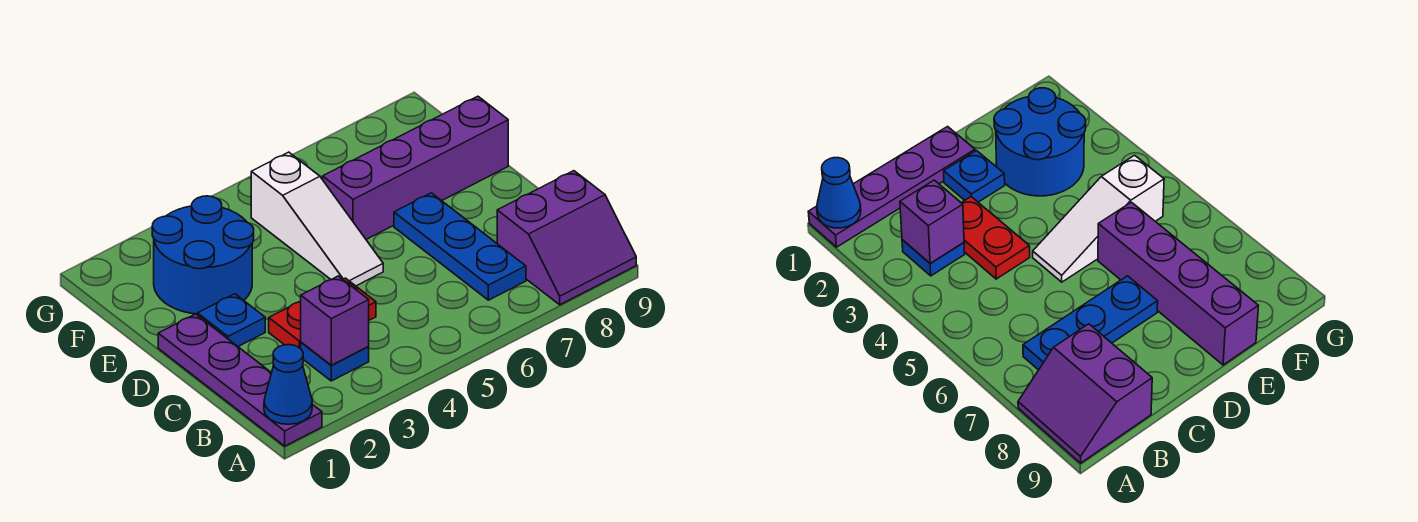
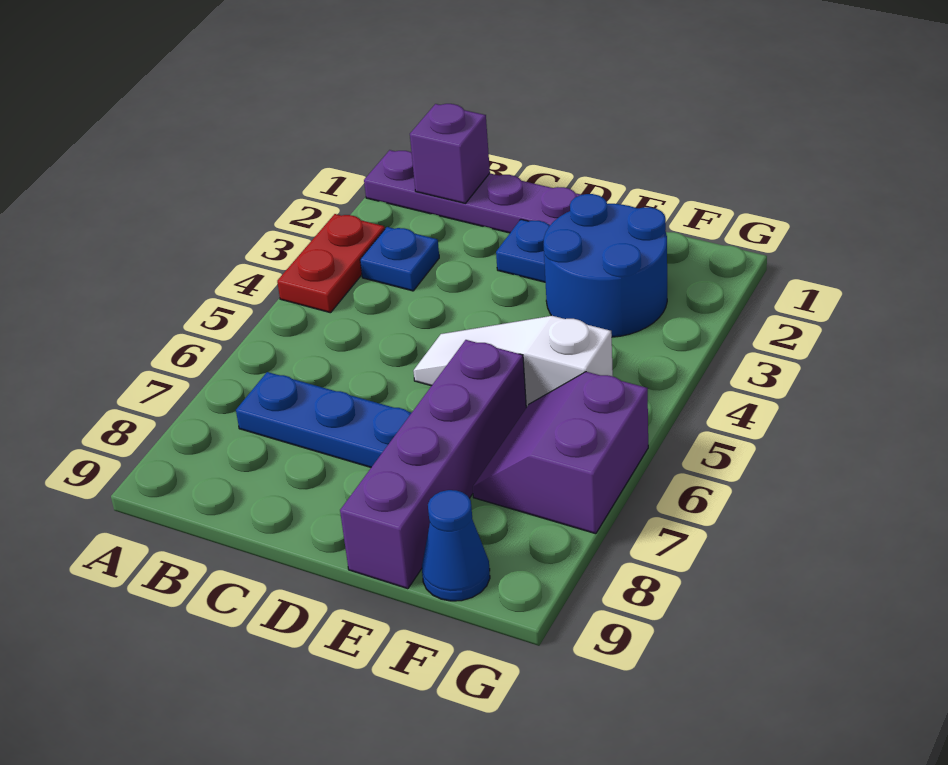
blue cone A1 level 2 -> blue cone F9 level 1
purple slope A8:B9 level 1 top B -> purple slope F6:G7 level 1 top G
purple brick B3 level 2 -> purple brick B1 level 2
red plate C3:C4 level 1 -> red plate A3:A4 level 1

